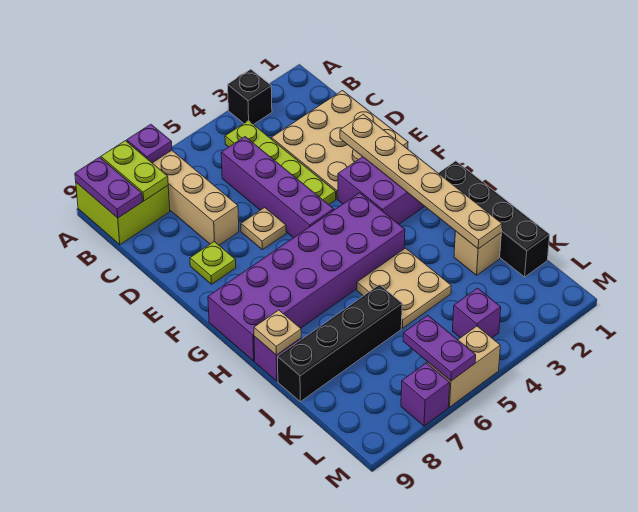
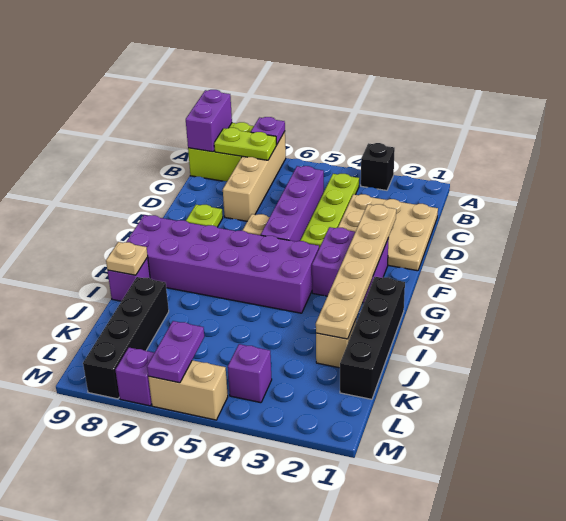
lime plate A8:B8 level 2 -> lime plate B7:B8 level 2
purple plate A9:B9 level 2 -> purple brick A9:B9 level 2
tan plate I4:J5 level 1 -> none
black brick J6:J9 level 1 -> black brick J8:M8 level 1

